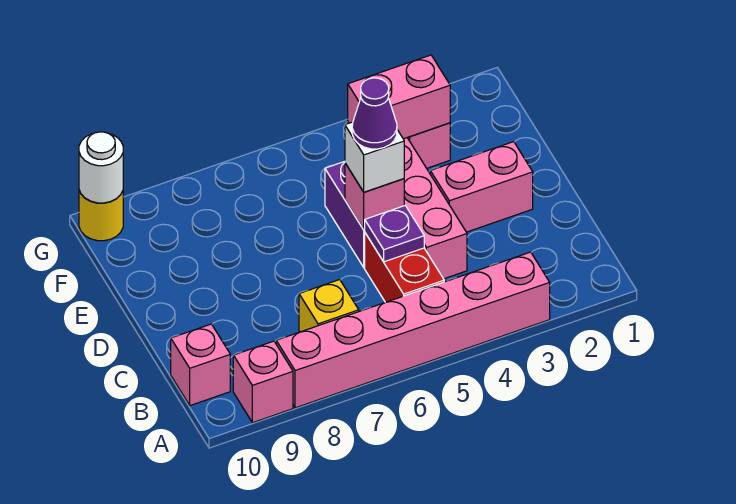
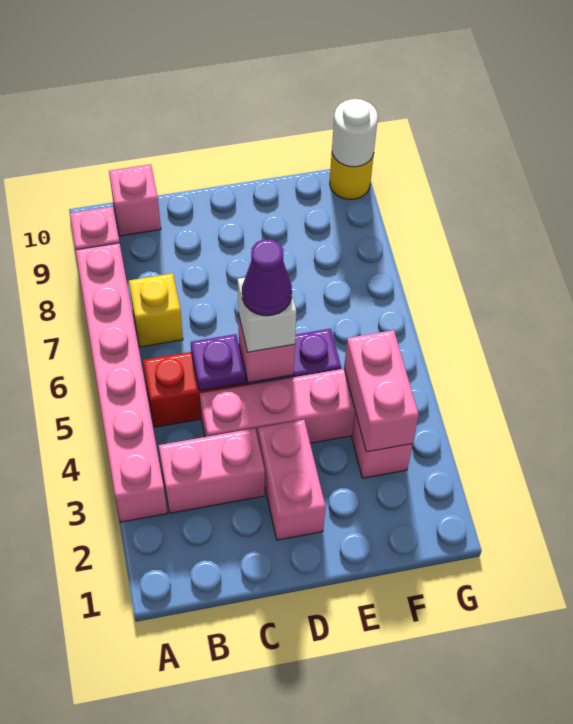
none -> pink brick B3:C3 level 1

